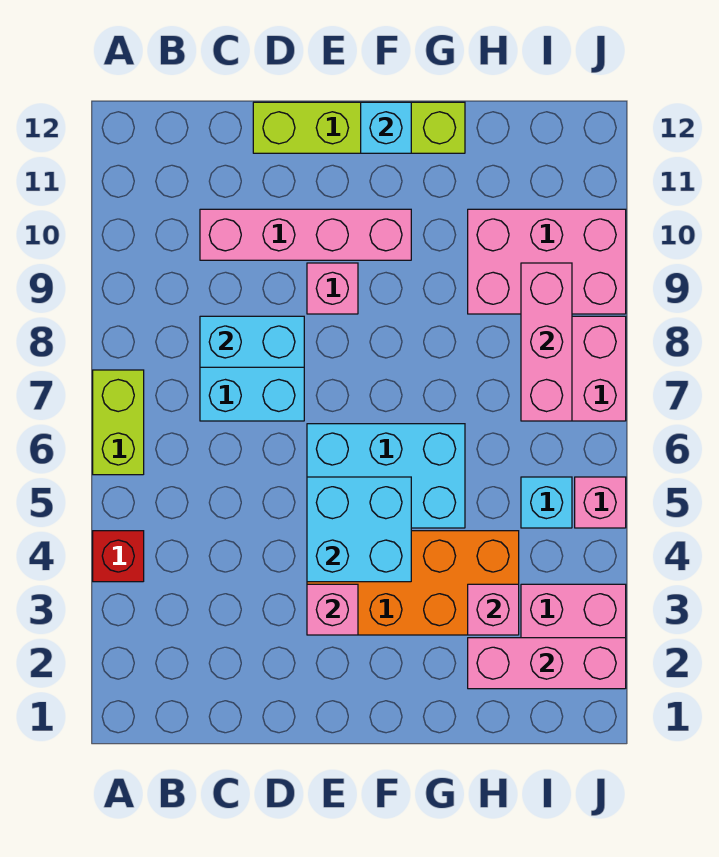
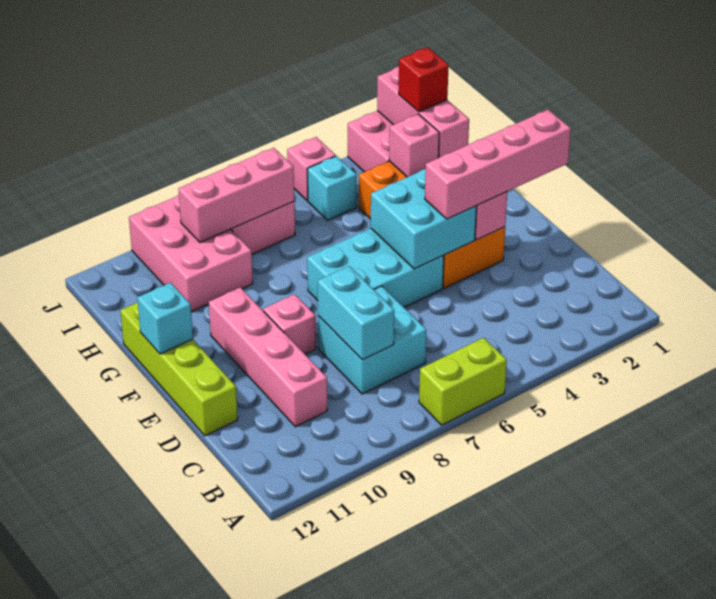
red brick A4 level 1 -> red brick I2 level 3
none -> pink brick E1:E4 level 3
cyan brick E5:G6 level 1 -> cyan brick E5:F7 level 1

